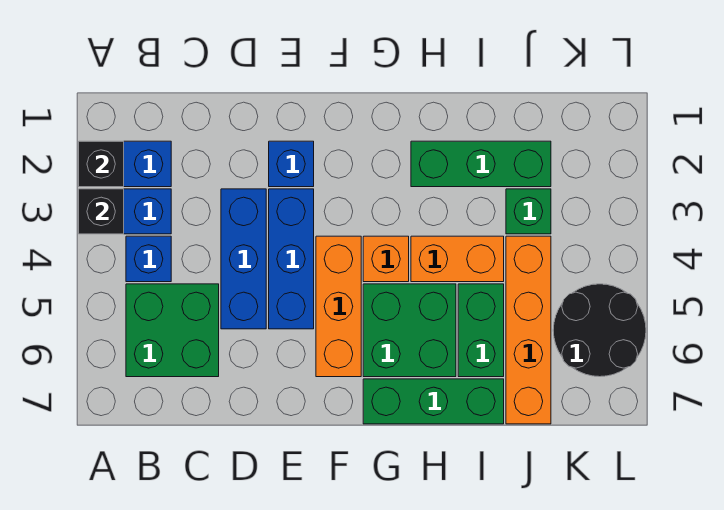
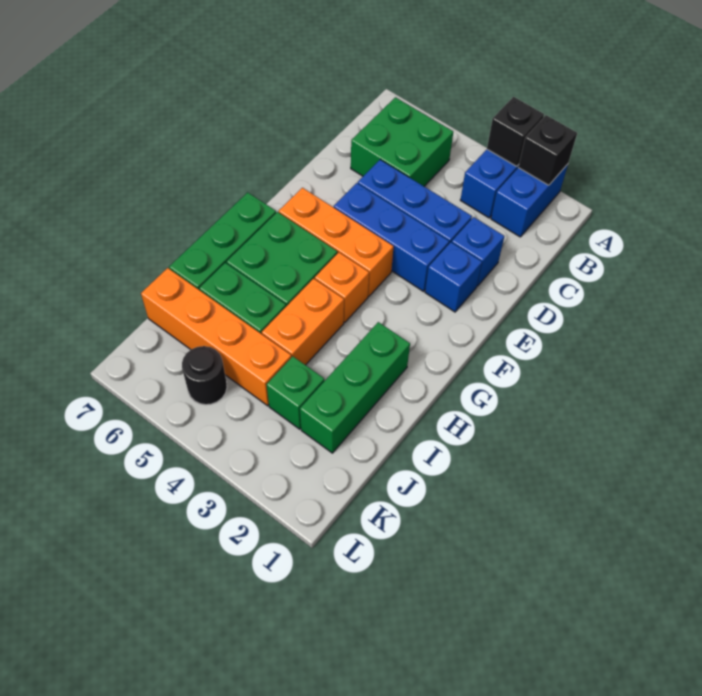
blue brick B4 level 1 -> blue brick D2 level 1
black round brick K5:L6 level 1 -> black round brick K5 level 1

